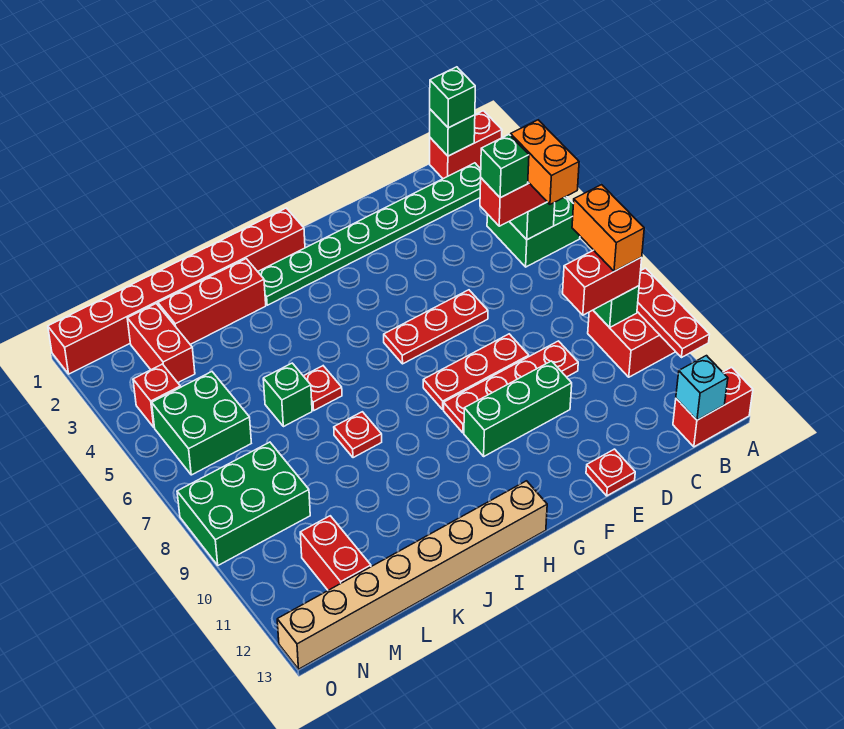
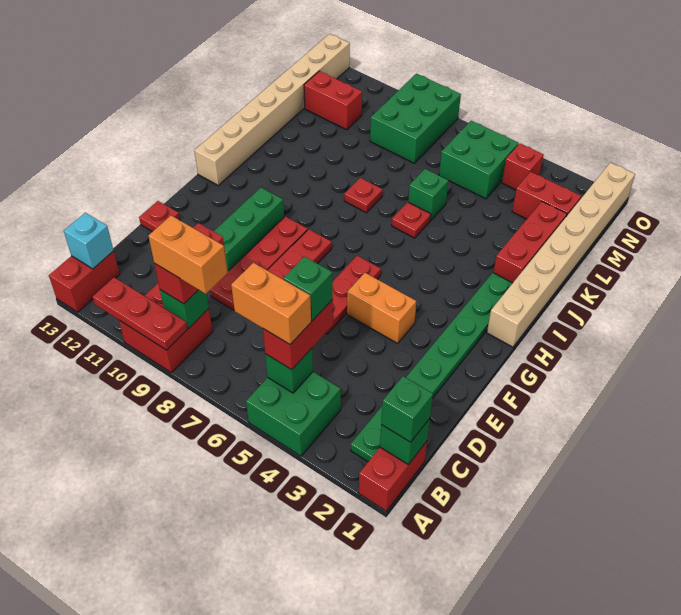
none -> orange brick F4:F5 level 1
red brick H1:O1 level 1 -> tan brick H1:O1 level 1

